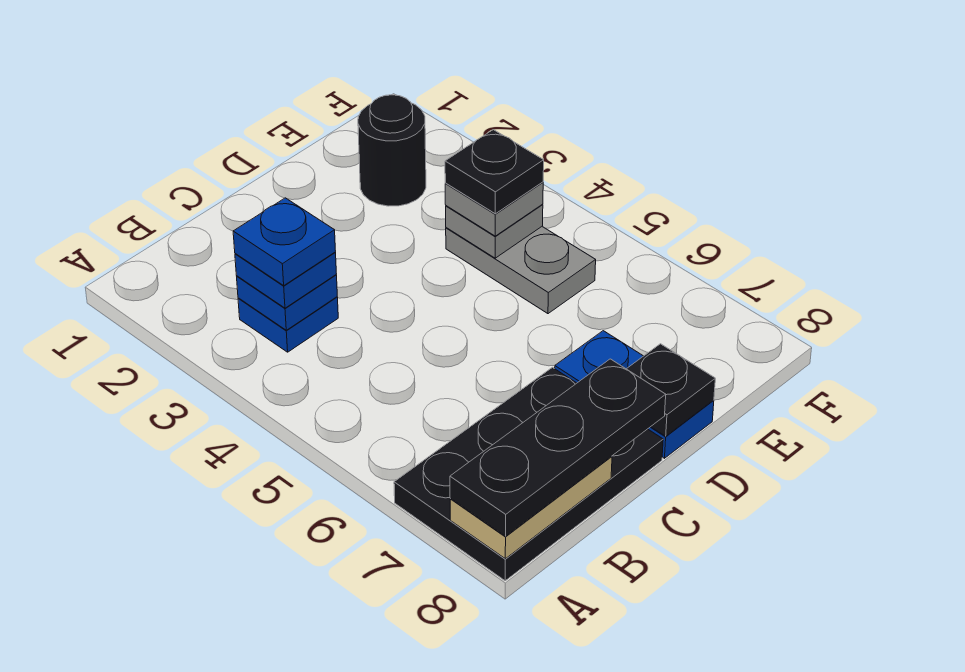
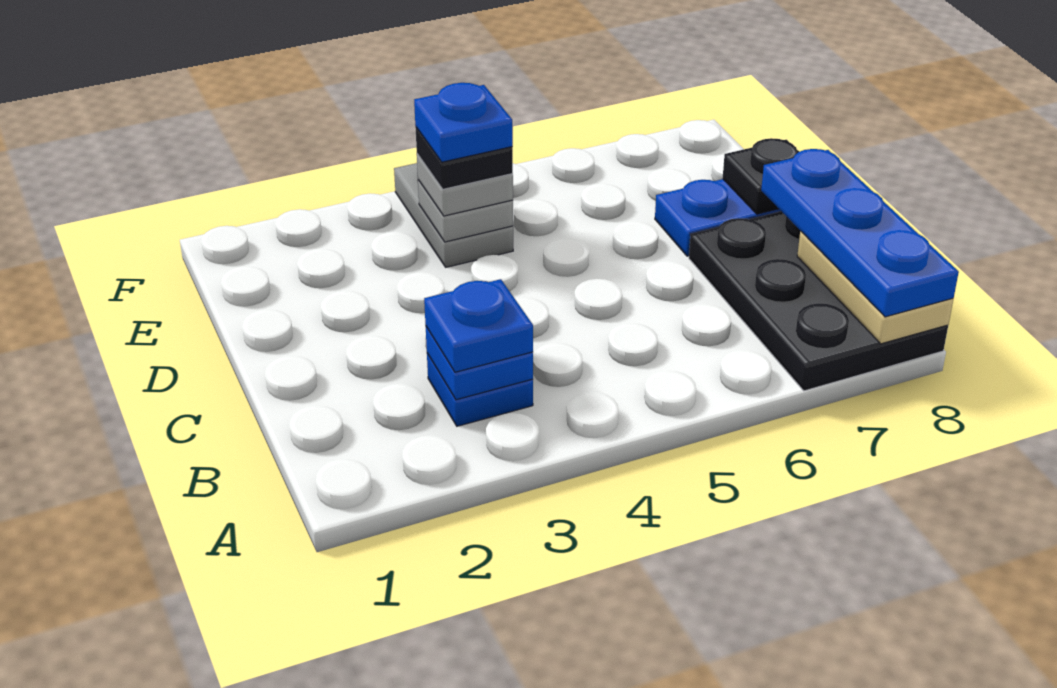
black plate A8:C8 level 3 -> blue plate A8:C8 level 3
blue plate B3 level 4 -> blue plate E4 level 5
black round brick E2 level 1 -> none
grey plate E4:E5 level 1 -> grey plate E4:F4 level 1

